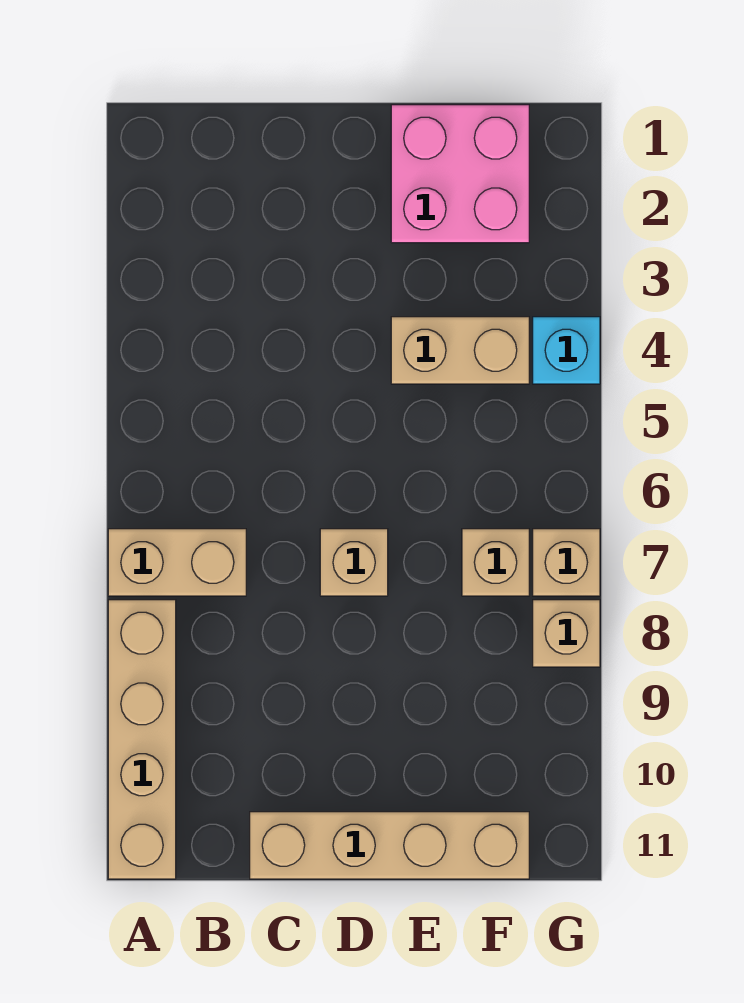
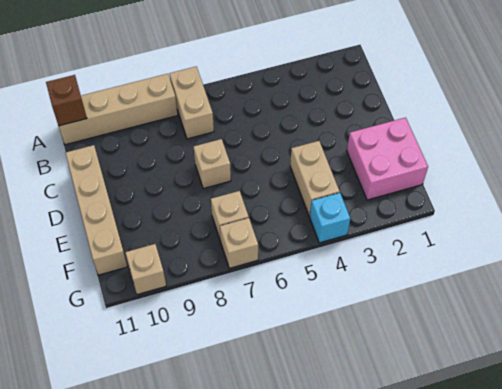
none -> brown brick A11 level 2
tan brick G8 level 1 -> tan brick G10 level 1

